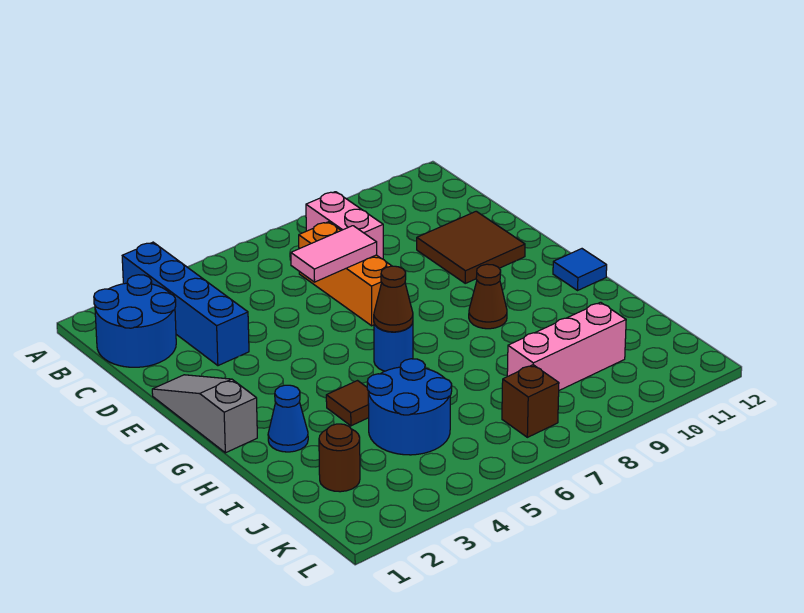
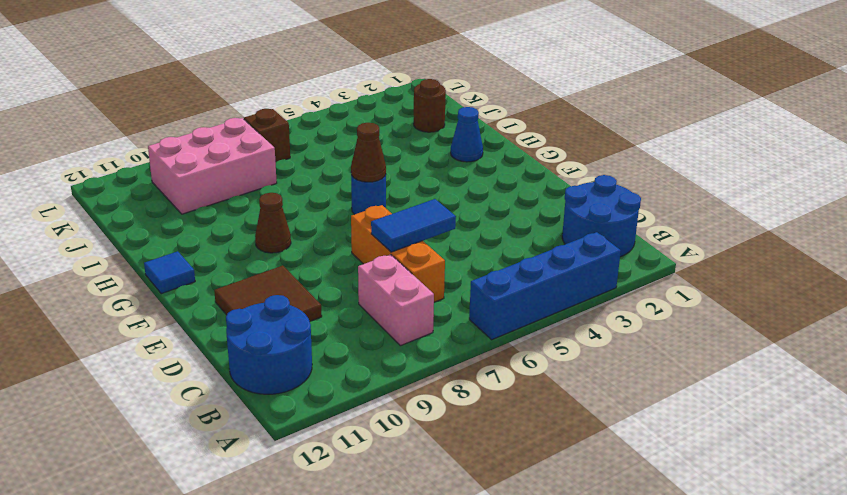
blue brick A3:D3 level 1 -> blue brick A3:A6 level 1
pink tile D6:D7 level 2 -> blue tile D6:D7 level 2
grey slope E1:G1 level 1 top G -> none
brown tile H4 level 1 -> none
blue round brick I4:J5 level 1 -> blue round brick B11:C12 level 1
pink brick J8:J10 level 1 -> pink brick J8:K10 level 1

